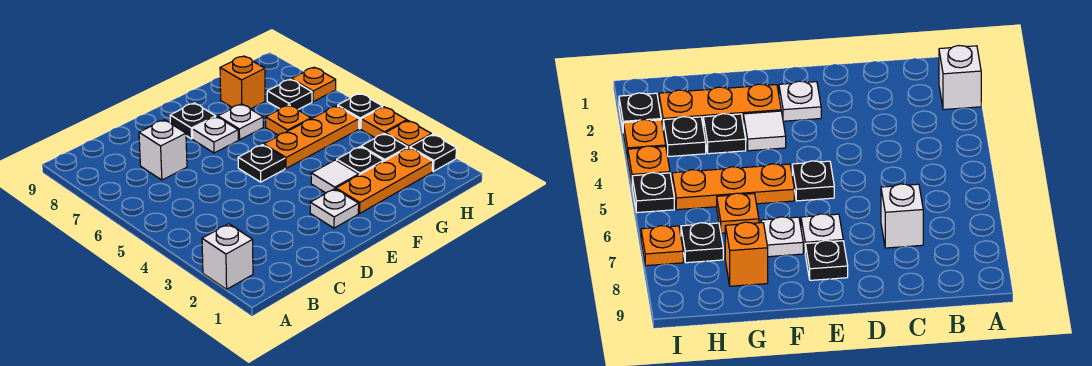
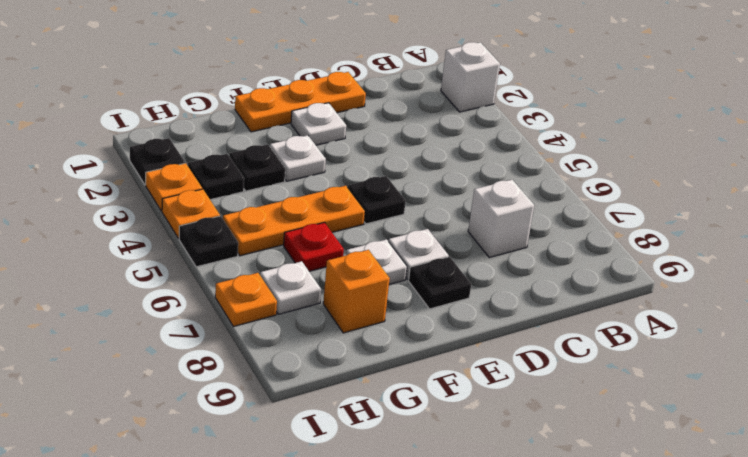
orange plate F2:H2 level 1 -> orange plate D1:F1 level 1
white tile F3 level 1 -> white plate F3 level 1
orange plate G6 level 1 -> red plate G6 level 1
black plate H7 level 1 -> white plate H7 level 1

